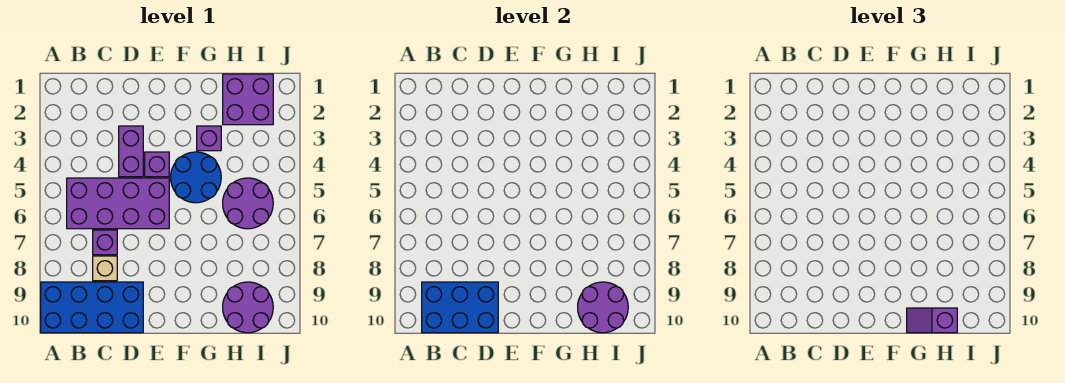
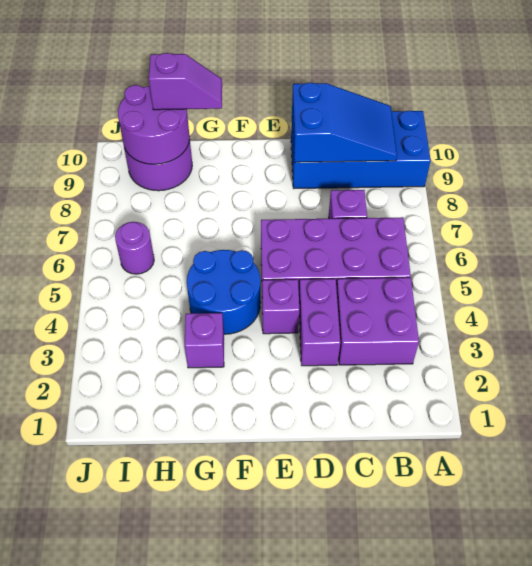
blue brick B9:D10 level 2 -> blue slope B9:D10 level 2 top D
tan brick C8 level 1 -> none
purple brick H1:I2 level 1 -> purple brick B3:C4 level 1
purple round brick H5:I6 level 1 -> purple round brick I6 level 1

